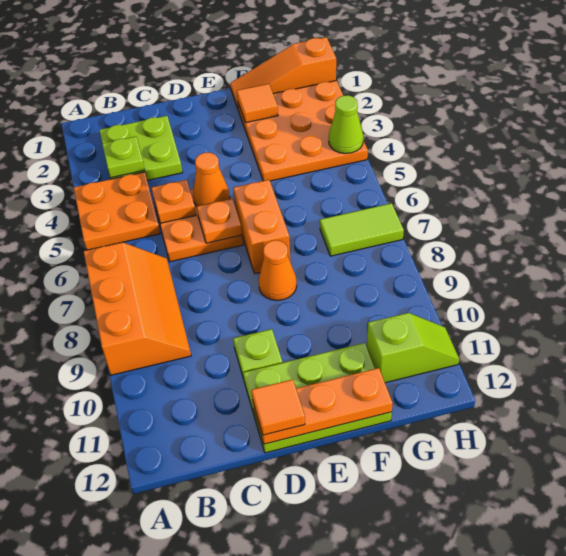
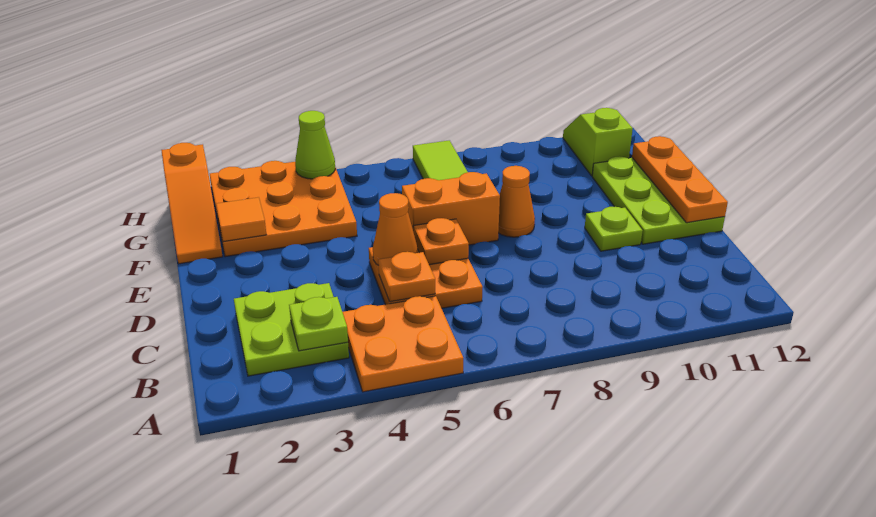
orange slope A7:B9 level 1 top A -> none
orange tile D12 level 3 -> none

